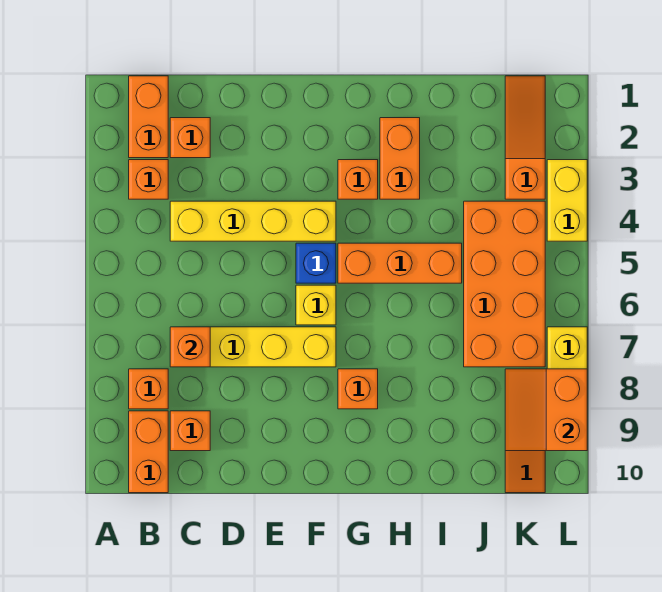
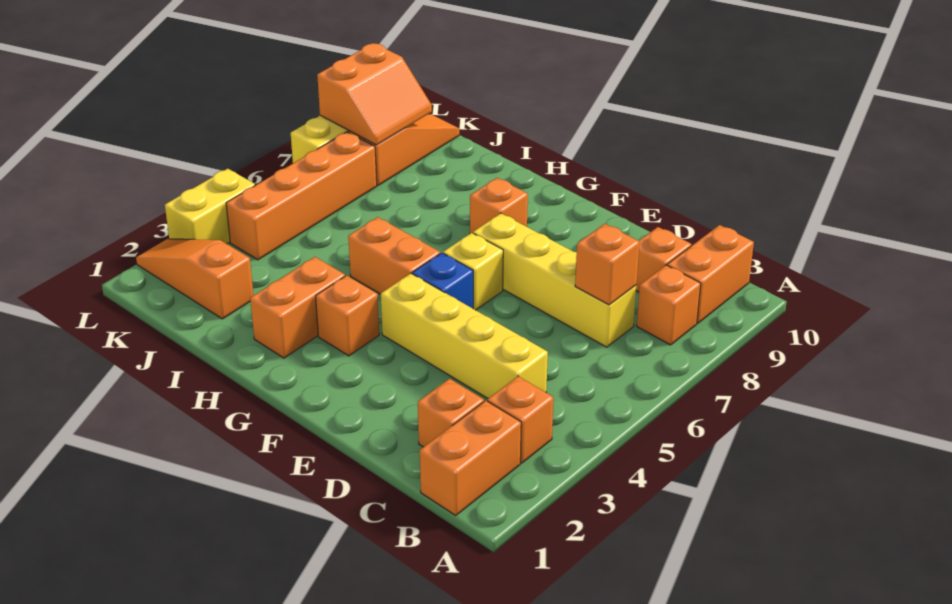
orange brick G5:I5 level 1 -> orange brick G5:H5 level 1
orange brick J4:K7 level 1 -> orange brick K4:K7 level 1
orange slope K1:K3 level 1 top 3 -> orange slope J2:L2 level 1 top J

